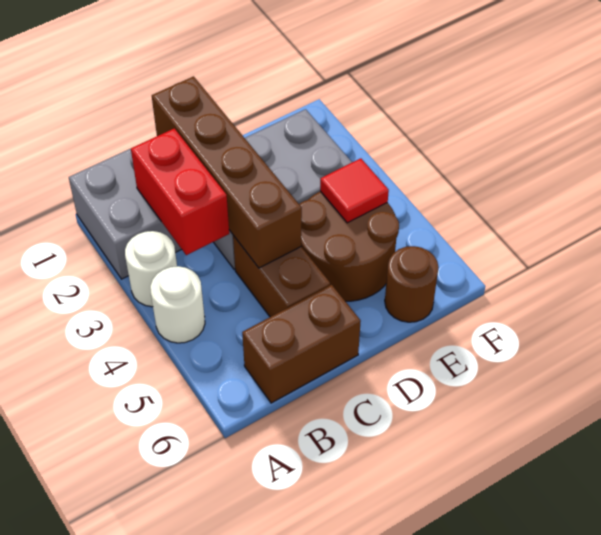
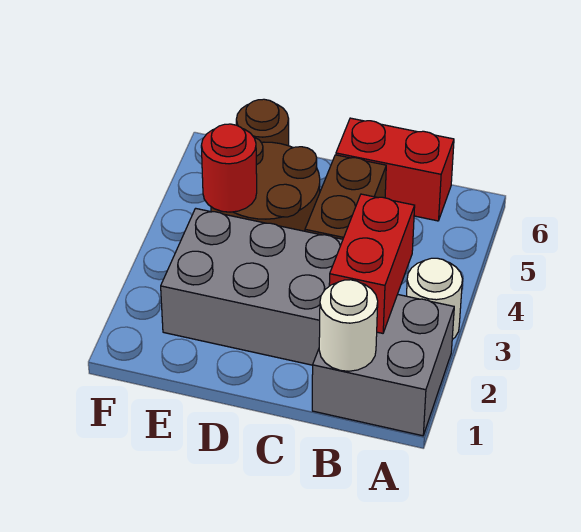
white round brick A4 level 1 -> white round brick B1 level 2
brown brick B6:C6 level 1 -> red brick B6:C6 level 1
brown brick C1:C4 level 2 -> none
red tile E4 level 2 -> red round brick E4 level 2

